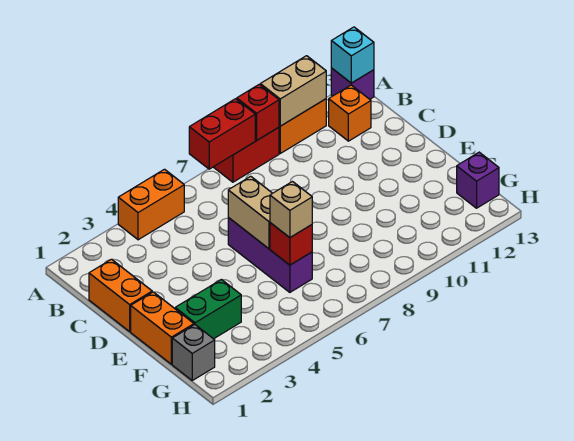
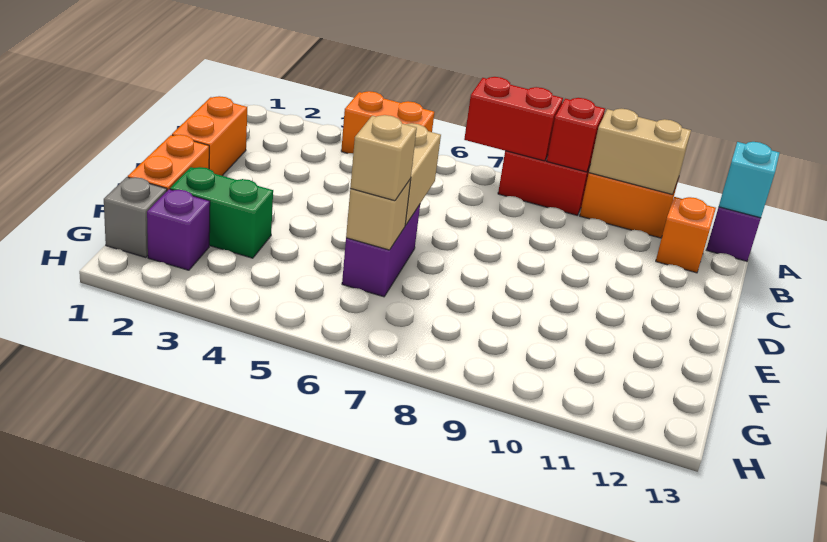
purple brick D6:F6 level 1 -> purple brick E6:F6 level 1
red brick F6 level 2 -> tan brick F6 level 2
purple brick G13 level 1 -> purple brick G2 level 1

